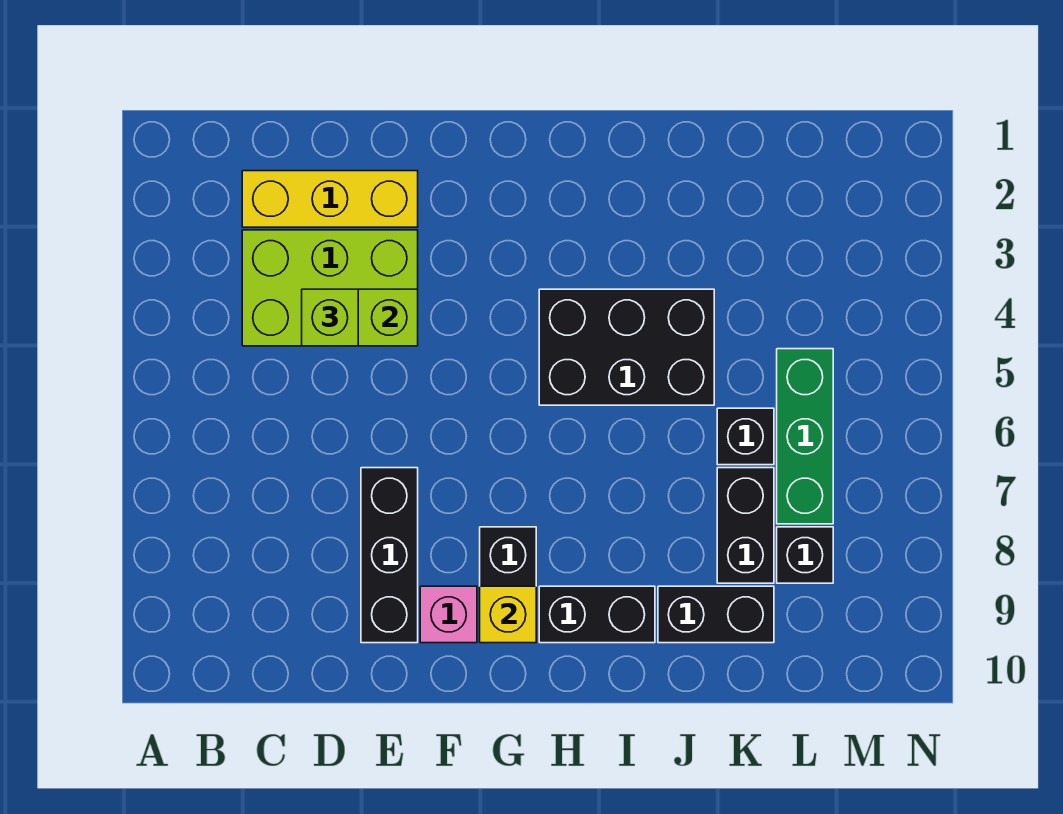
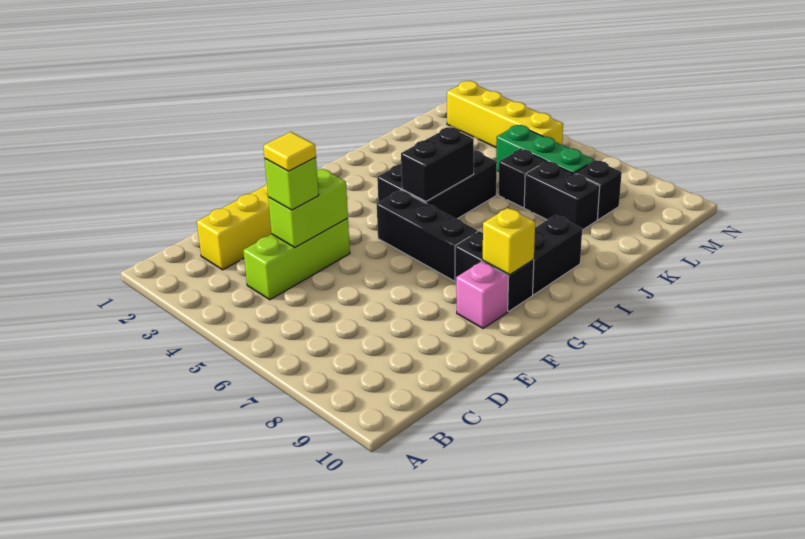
lime brick C3:E4 level 1 -> lime brick C4:E4 level 1
none -> yellow tile D4 level 4
black brick E7:E9 level 1 -> black brick G5:G7 level 1
black brick J9:K9 level 1 -> black brick H5:I5 level 2
none -> yellow brick M2:M5 level 1

